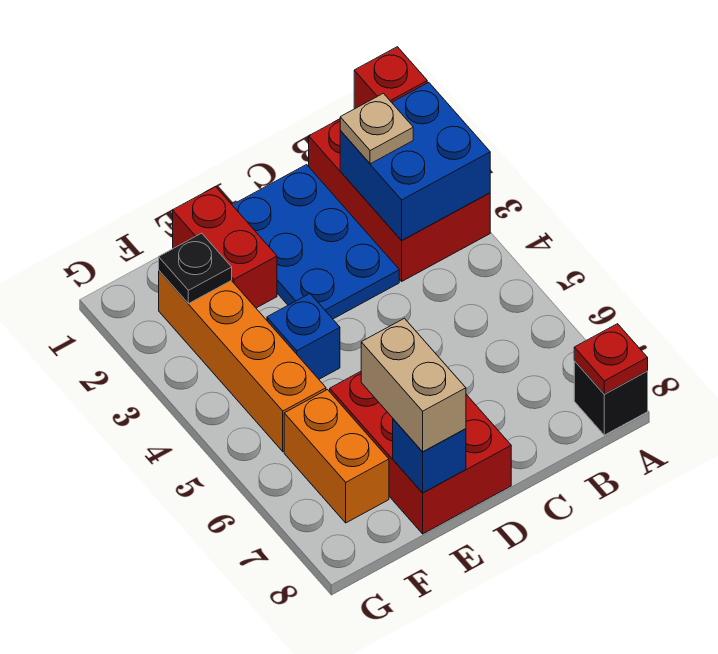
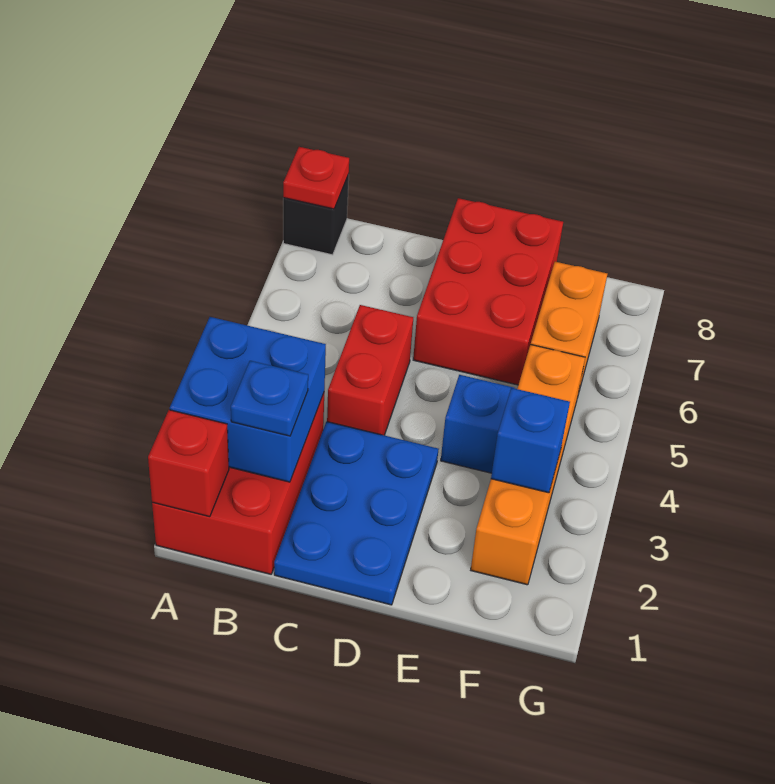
tan plate B2 level 3 -> blue plate B2 level 3
red brick E1:E2 level 1 -> red brick C4:C5 level 1
tan brick E7:E8 level 3 -> none
blue brick E8 level 2 -> blue brick F3 level 2
black plate F2 level 2 -> none

